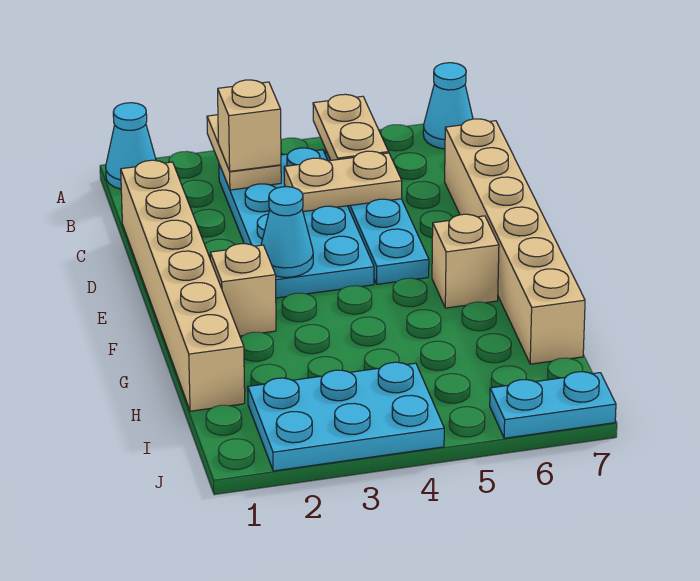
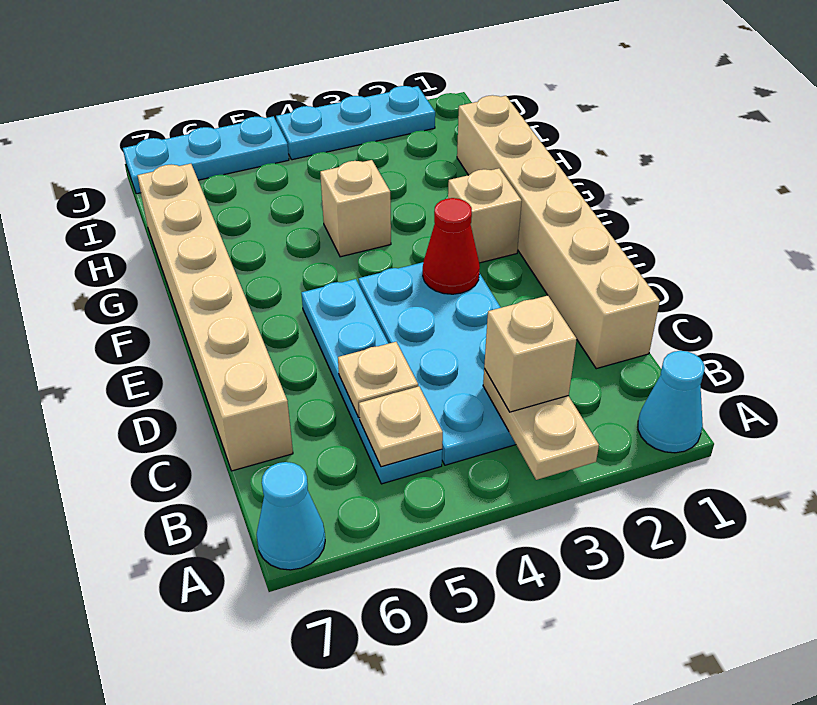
tan plate A5:B5 level 2 -> tan plate B5 level 2
tan plate C4:C5 level 2 -> tan plate C5 level 2
cyan cone E3 level 2 -> red cone E3 level 2
tan brick F6 level 1 -> tan brick G4 level 1
cyan plate I2:J4 level 1 -> cyan plate J2:J4 level 1
cyan plate J6:J7 level 1 -> cyan plate J5:J7 level 1

